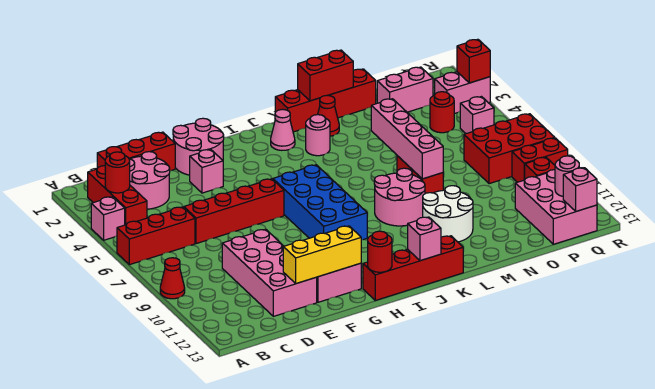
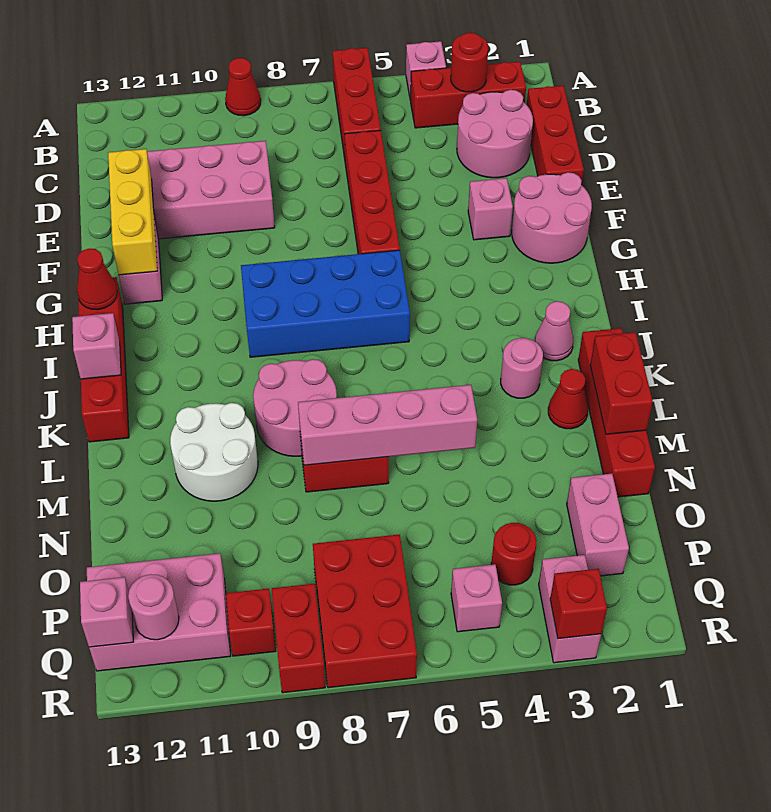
red round brick H13 level 2 -> red cone H13 level 2

